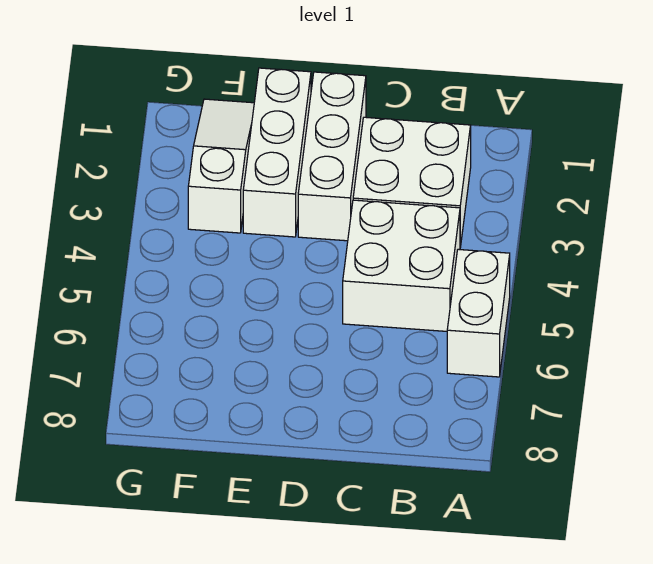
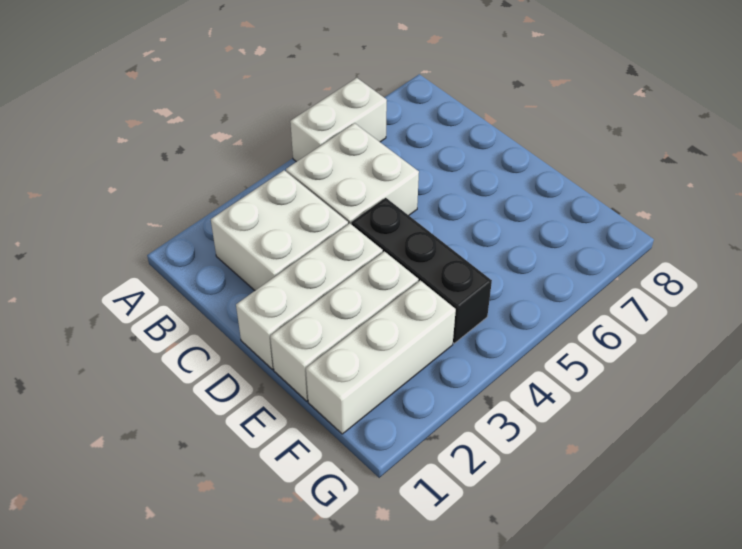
none -> black brick D4:F4 level 1
white slope F1:F3 level 1 top 3 -> white brick F1:F3 level 1

